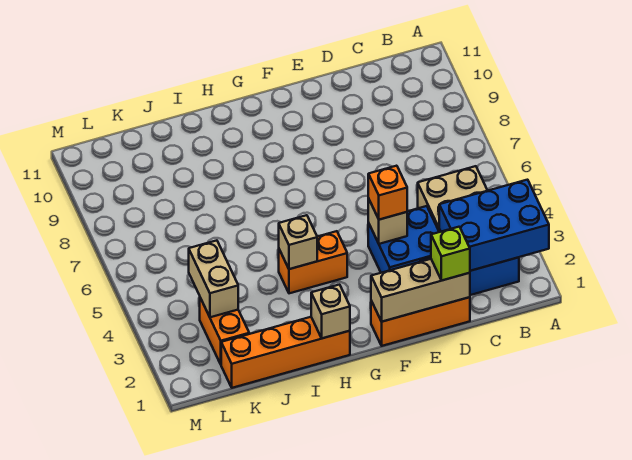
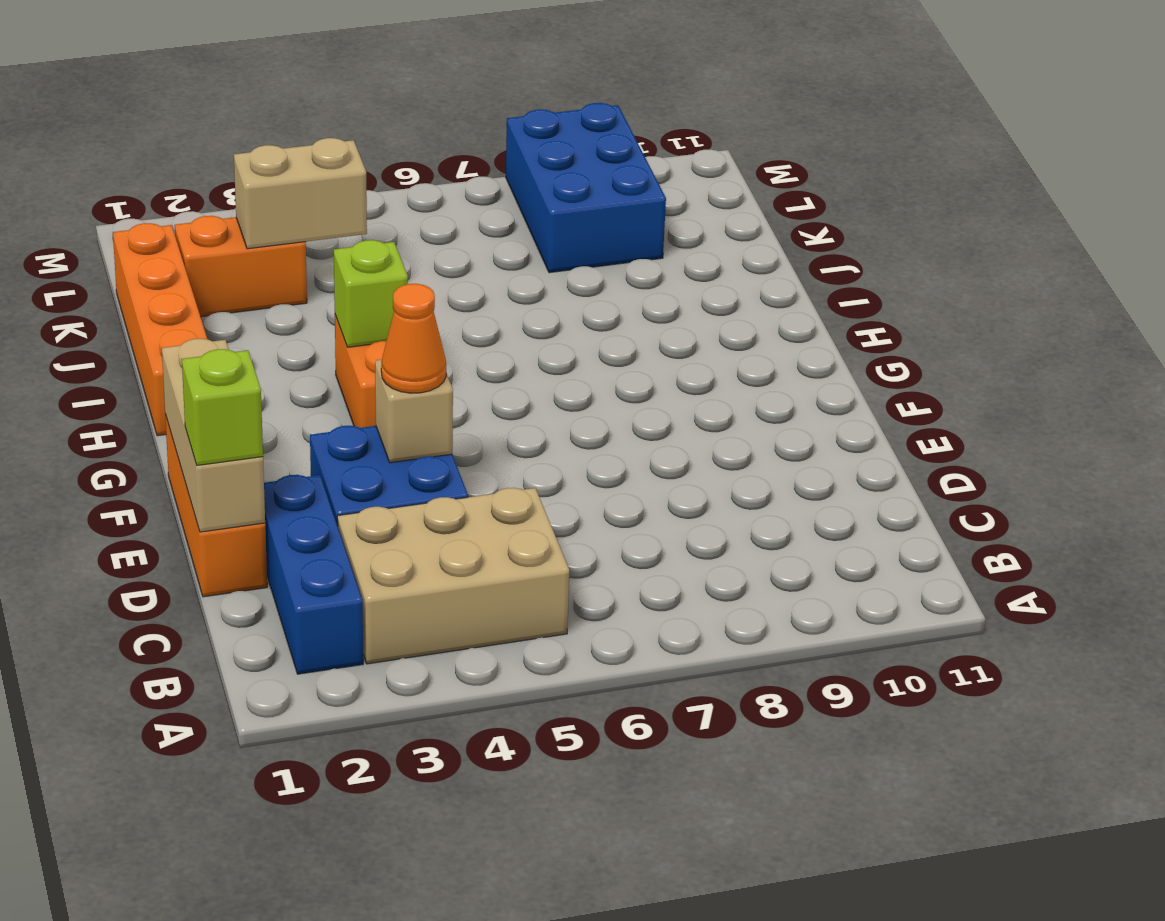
blue brick A2:C3 level 2 -> blue brick K8:M9 level 1
orange brick E4 level 3 -> orange cone E4 level 3
tan brick H1 level 2 -> none
tan brick H4 level 2 -> lime brick H4 level 2

